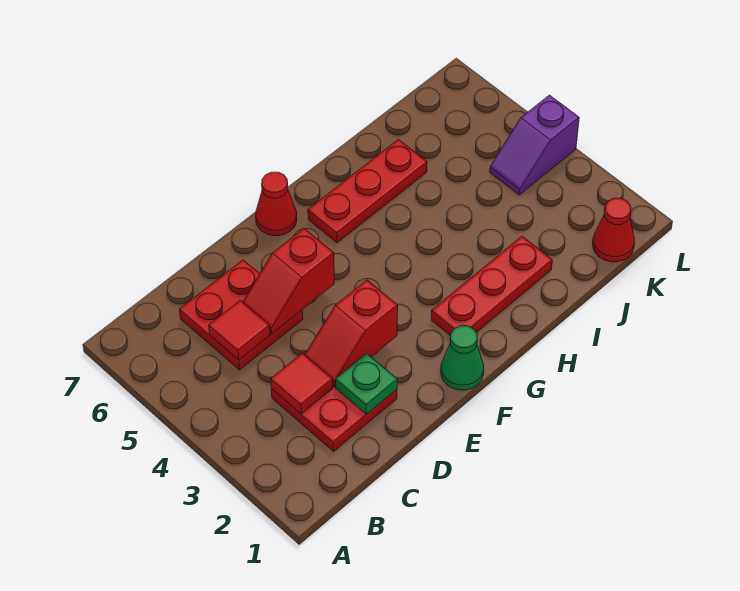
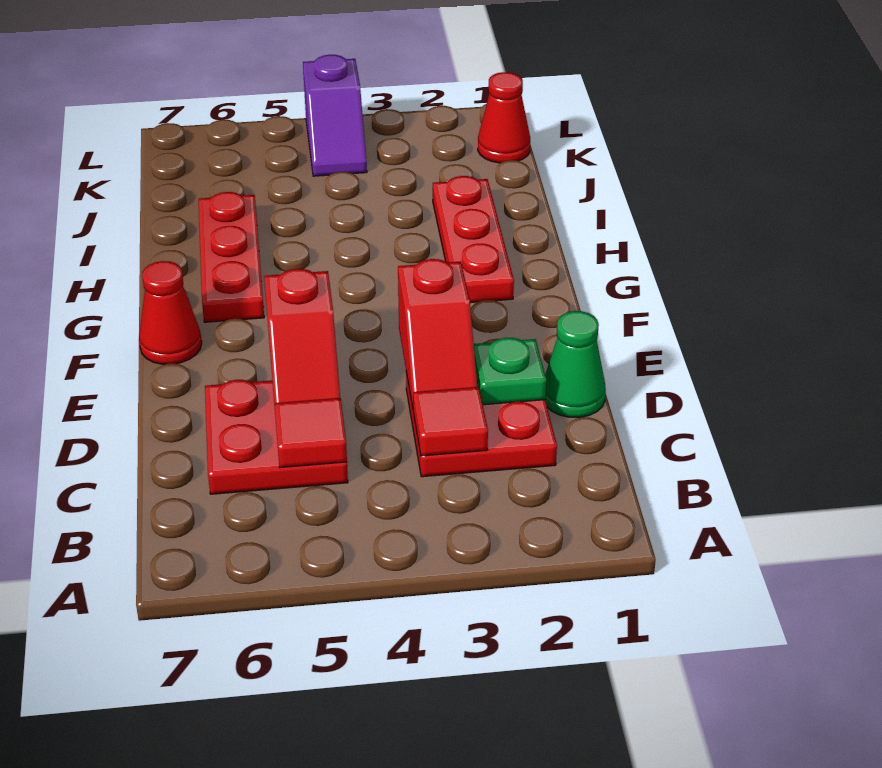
green cone F1 level 1 -> green cone D1 level 1

